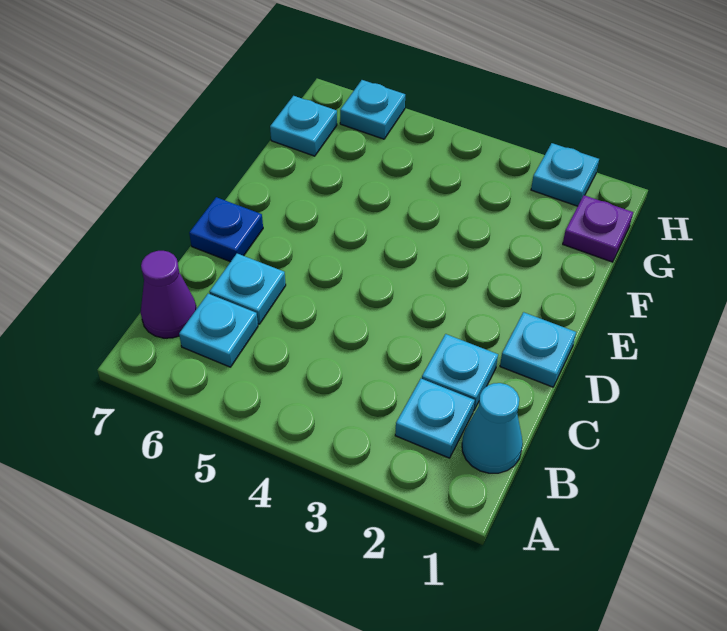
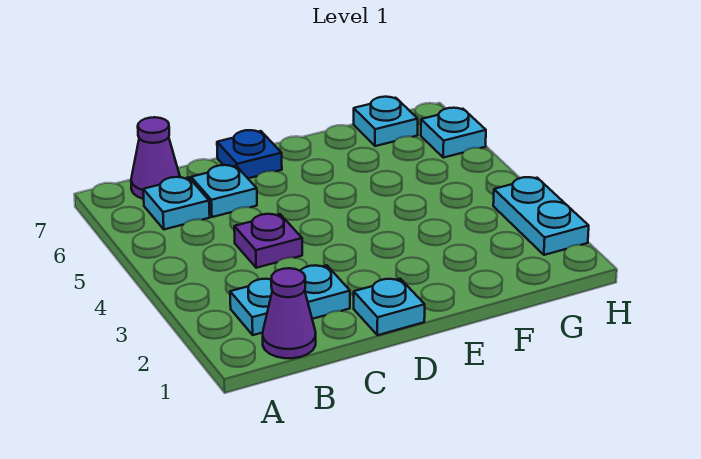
cyan cone B1 level 1 -> purple cone B1 level 1
purple plate G1 level 1 -> purple plate C4 level 1
cyan plate H2 level 1 -> cyan plate H2:H3 level 1

